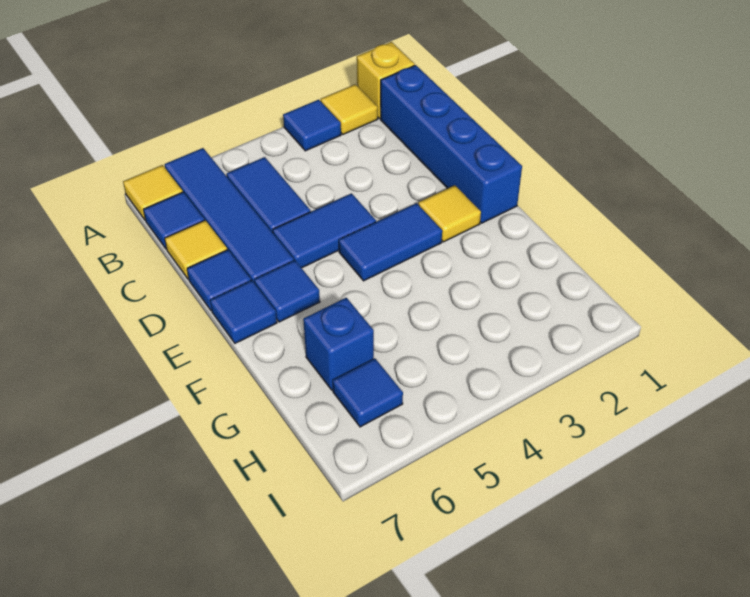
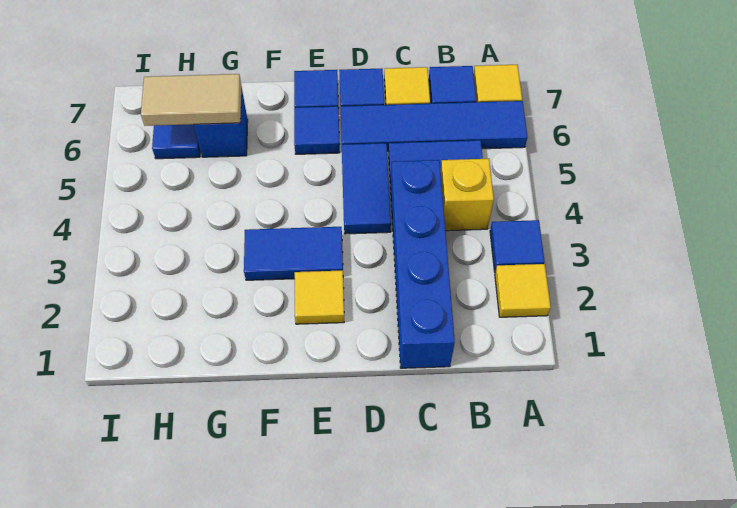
yellow brick A1 level 1 -> yellow brick B4 level 1
blue brick B1:E1 level 1 -> blue brick C1:C4 level 1
blue tile E3:E4 level 1 -> blue tile E3:F3 level 1
none -> tan tile G6:H6 level 2

